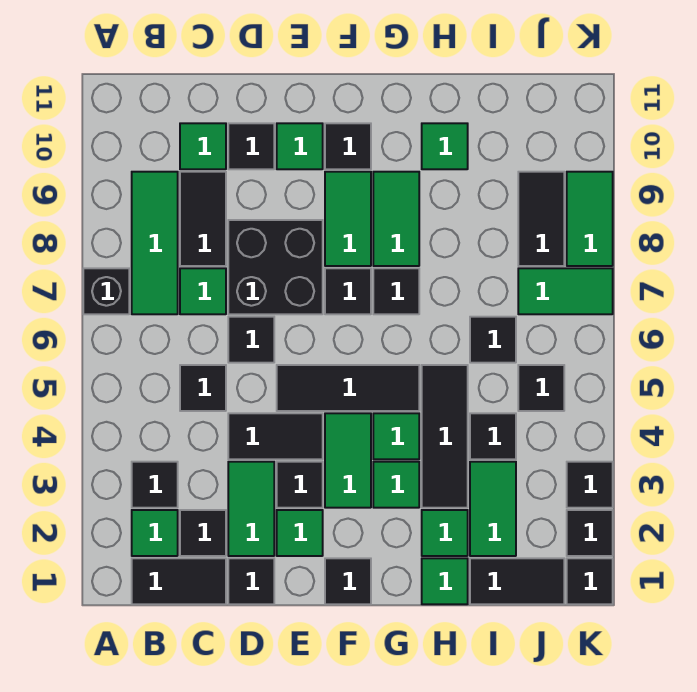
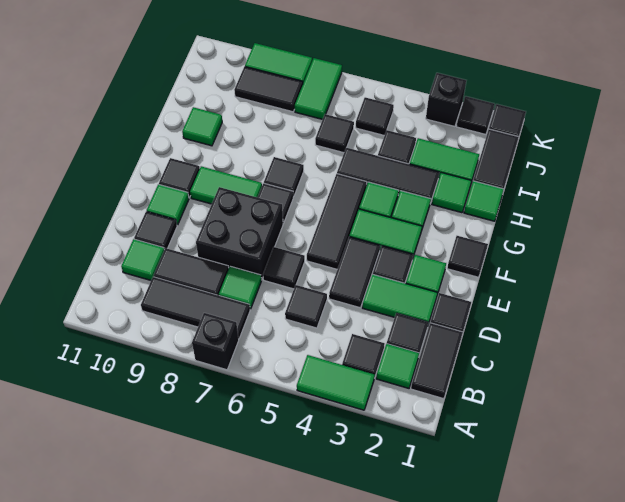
green tile B7:B9 level 1 -> black tile B7:B9 level 1
green tile G8:G9 level 1 -> green tile A3:A4 level 1
black tile K3 level 1 -> black brick K3 level 1

